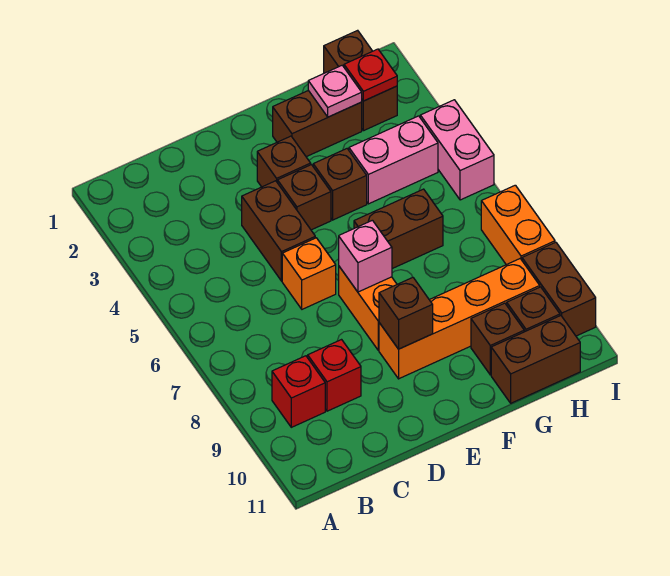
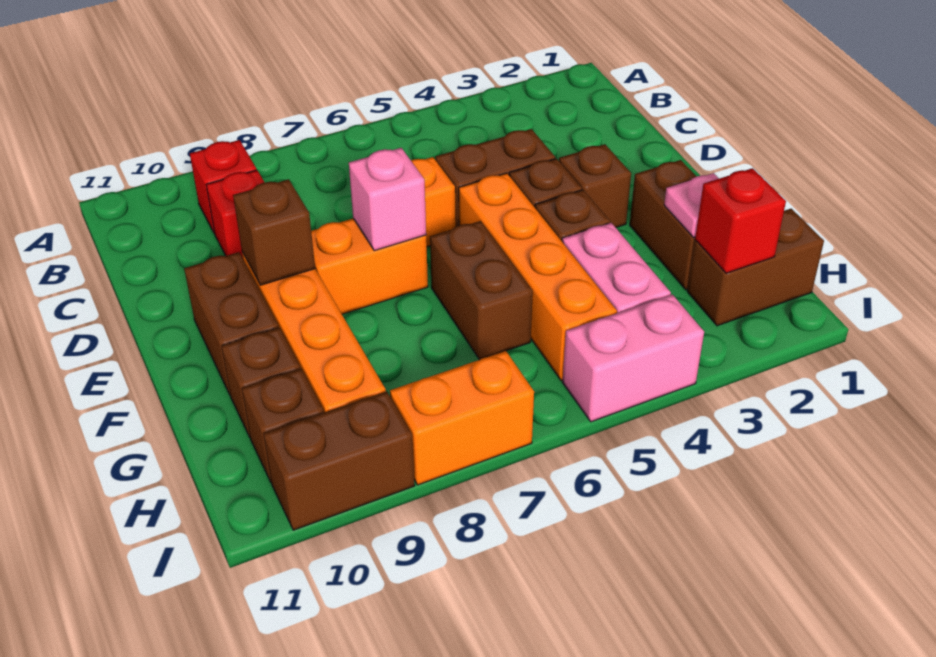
none -> orange brick E5:H5 level 1
brown brick G11:H11 level 1 -> brown brick E10:F10 level 1
red plate H2 level 2 -> red brick H2 level 2

